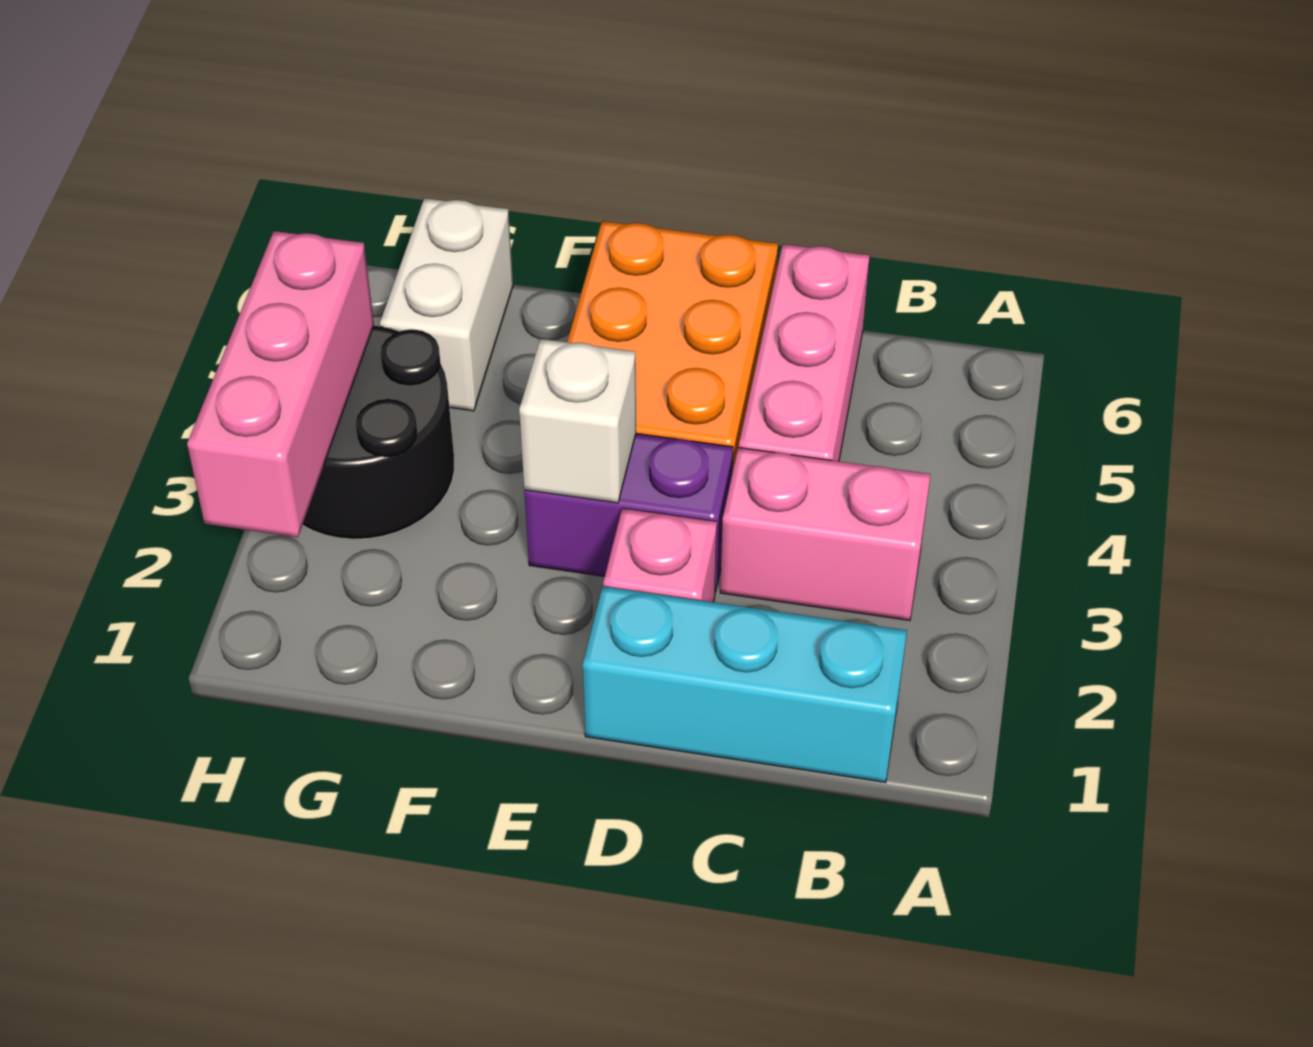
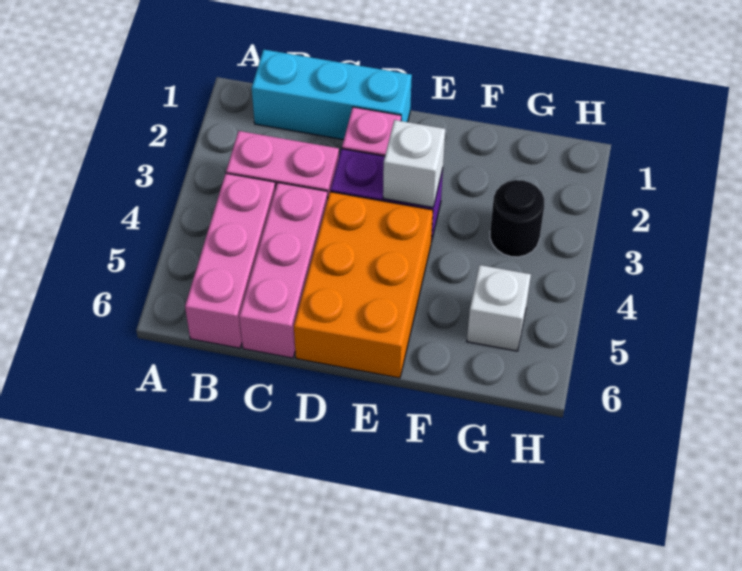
black round brick G3:H4 level 1 -> black round brick G3 level 1
white brick G5:G6 level 1 -> white brick G5 level 1
pink brick H2:H4 level 2 -> pink brick B4:B6 level 1

